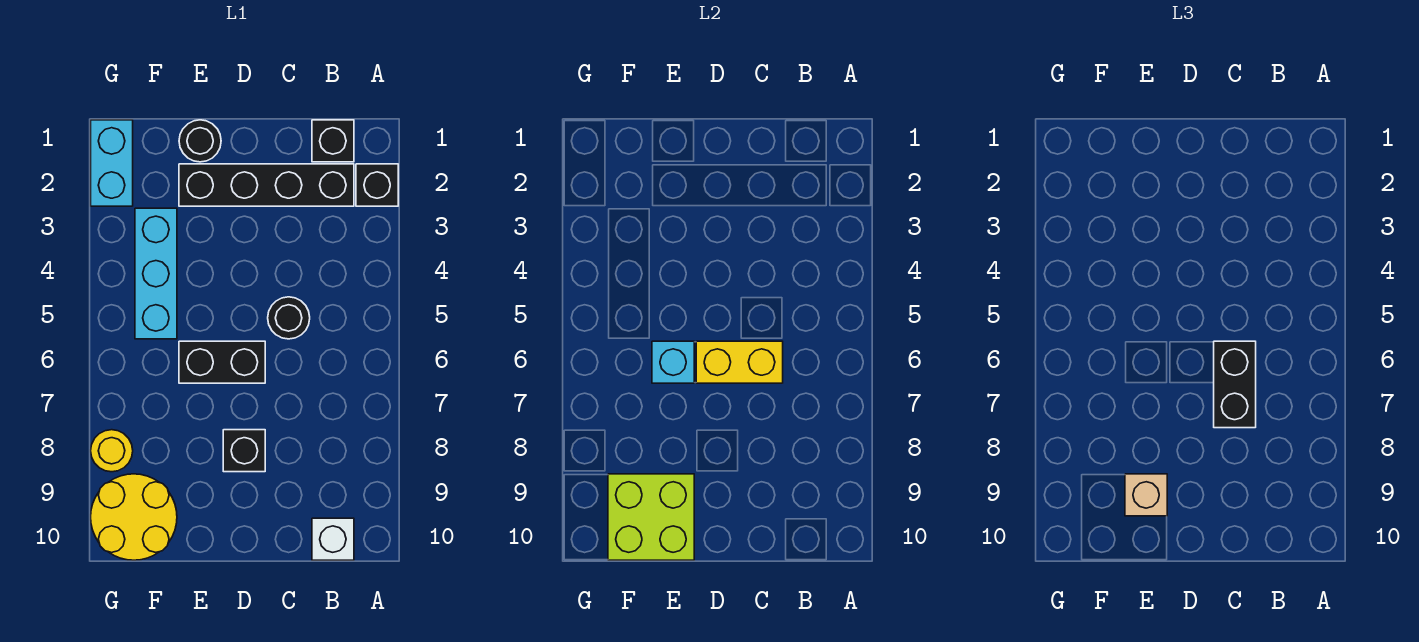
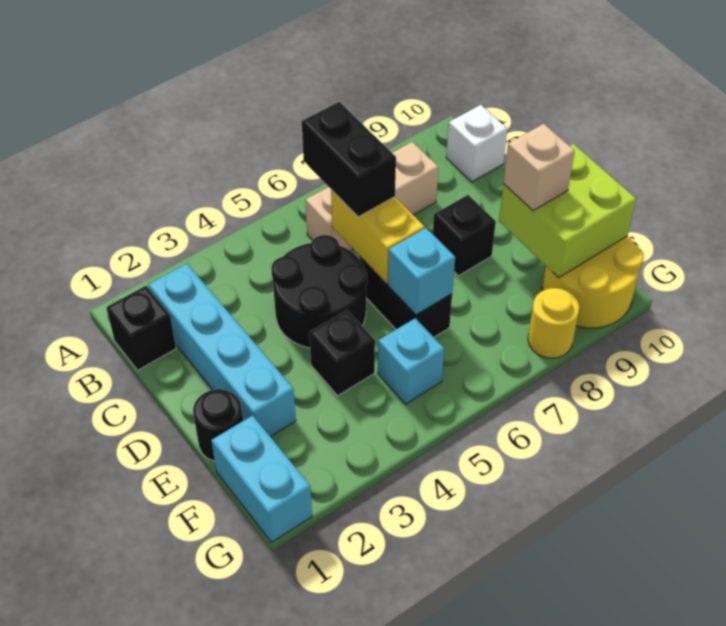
black brick A2 level 1 -> black brick E4 level 1
black brick B2:E2 level 1 -> cyan brick B2:E2 level 1
none -> tan brick B6:B8 level 1
black round brick C5 level 1 -> black round brick C4:D5 level 1
black brick C6:C7 level 3 -> black brick B6:C6 level 3
cyan brick F3:F5 level 1 -> cyan brick F5 level 1
cyan brick G1:G2 level 1 -> cyan brick F1:G1 level 1

